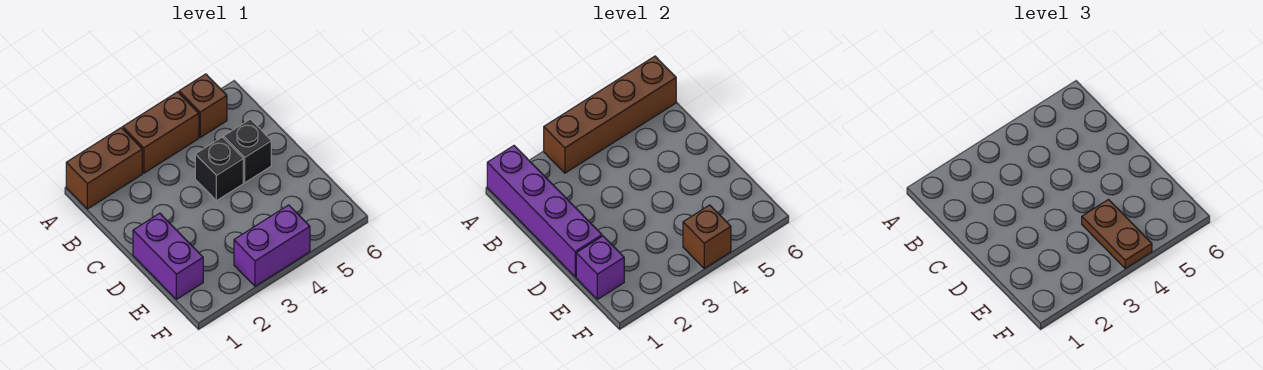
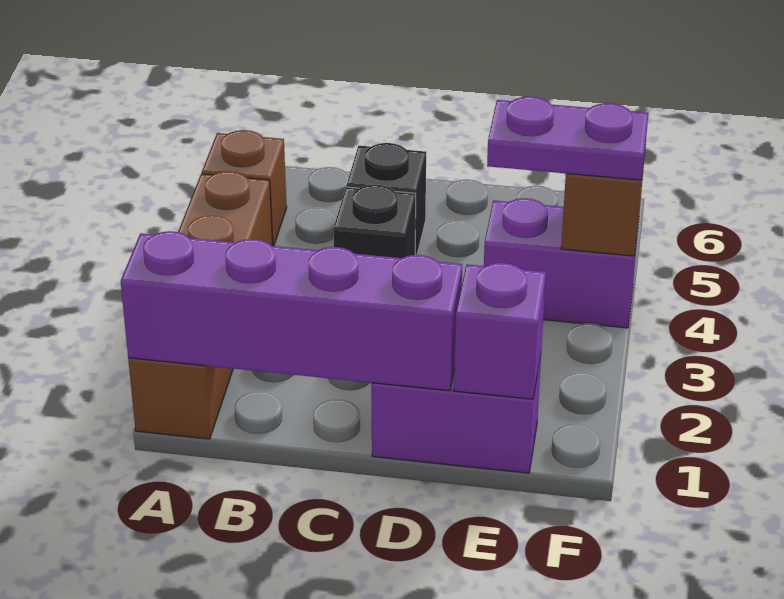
brown brick A3:A6 level 2 -> none
brown plate E4:F4 level 3 -> purple plate E4:F4 level 3
purple brick F3:F4 level 1 -> purple brick E4:F4 level 1

